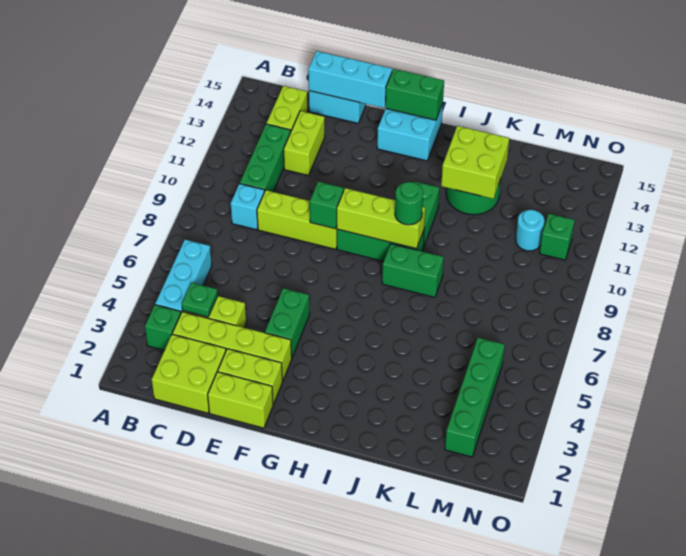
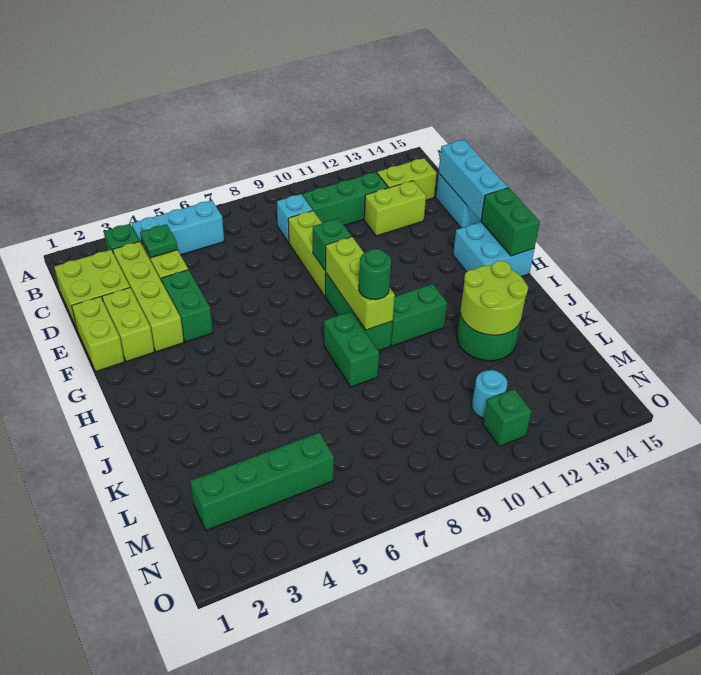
green brick F4:F5 level 1 -> green brick E4:F4 level 1
lime brick J12:K13 level 2 -> lime round brick J12:K13 level 2

